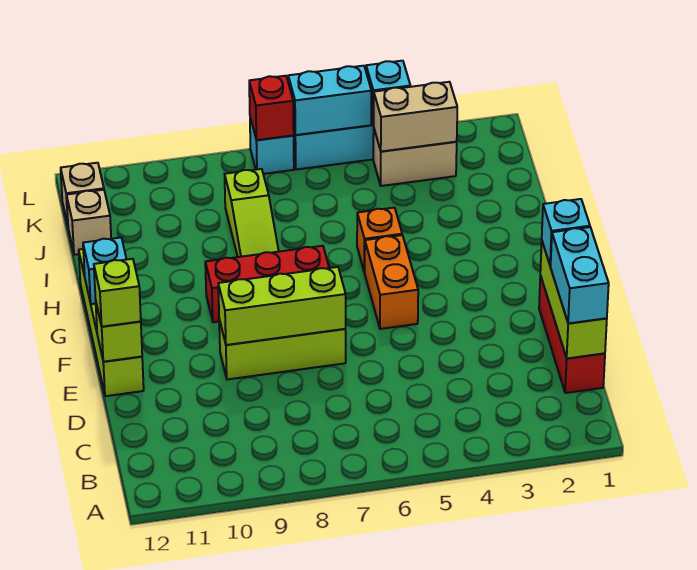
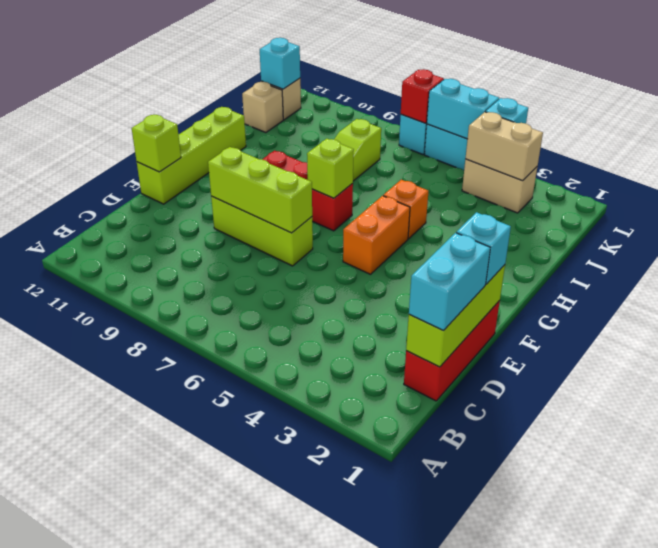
lime brick E12 level 3 -> lime brick G7 level 2
cyan brick G12 level 2 -> cyan brick K12 level 2

